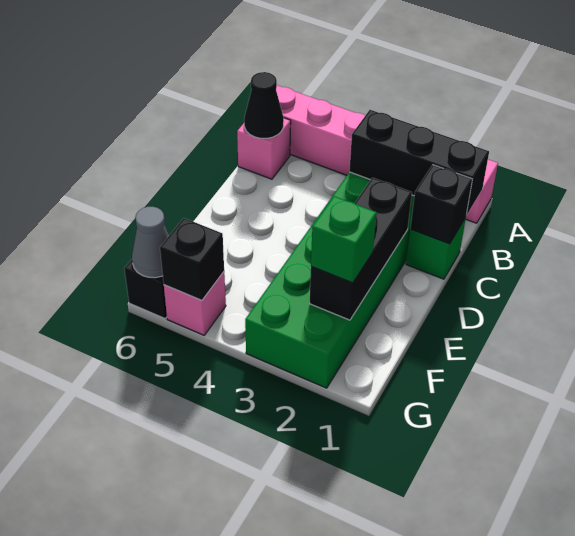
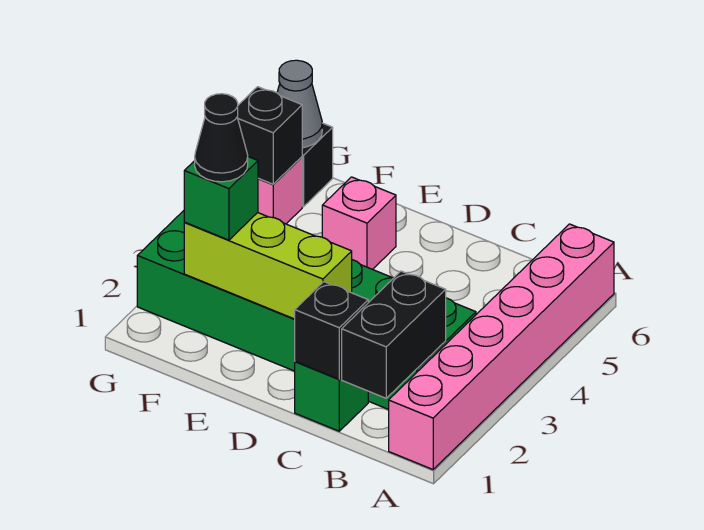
black brick B1:B3 level 2 -> black brick B1:B2 level 2
pink brick B6 level 1 -> pink brick E5 level 1
black cone B6 level 2 -> black cone F2 level 4
black brick D2:F2 level 2 -> lime brick D2:F2 level 2

